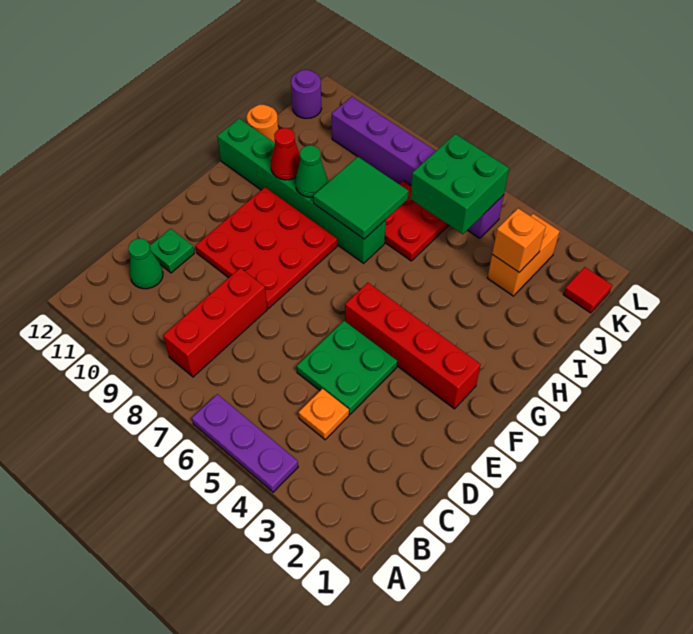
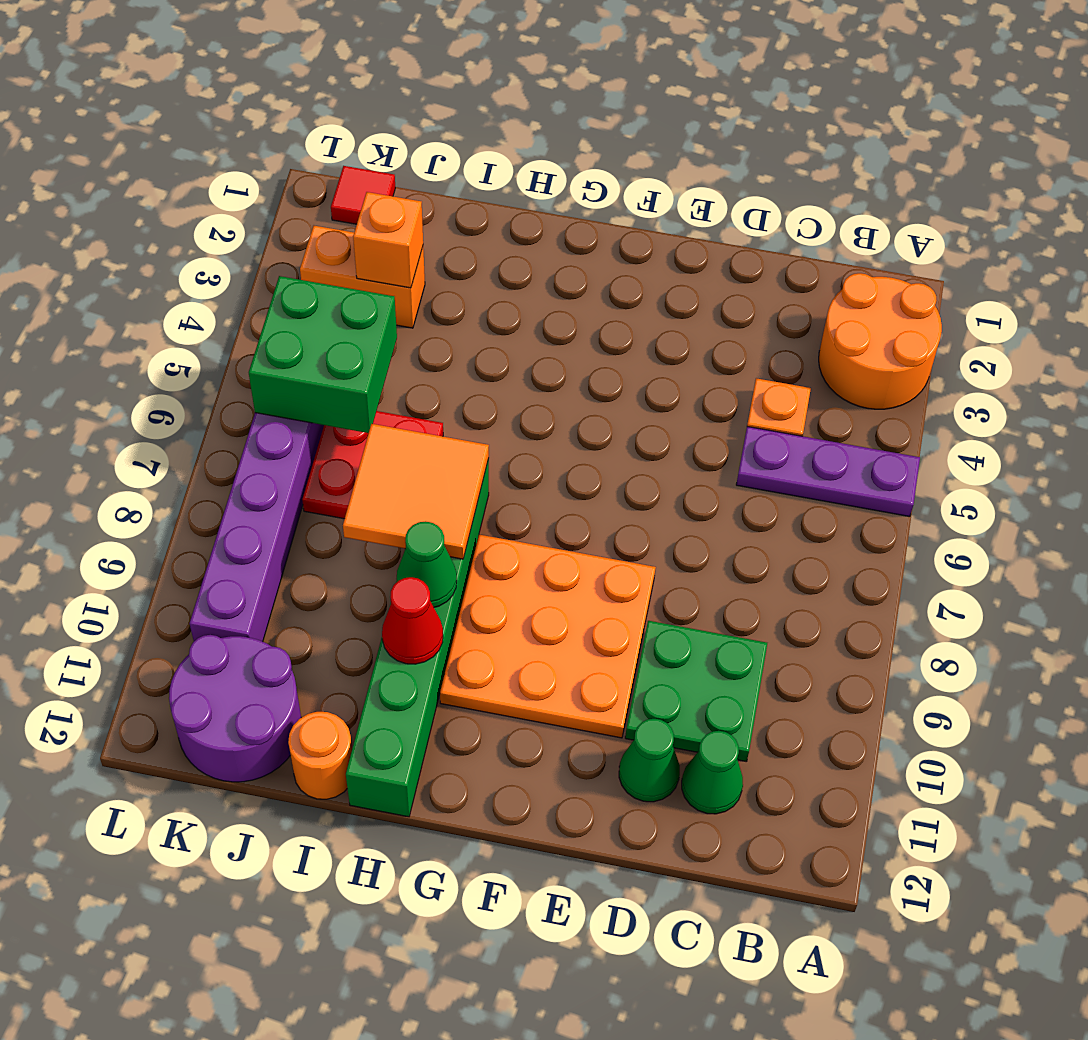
none -> orange round brick A2:B3 level 1
purple plate A4:A6 level 1 -> purple plate A5:C5 level 1
red brick B8:D8 level 1 -> none
green plate D4:E5 level 1 -> green plate C9:D10 level 1
green plate D11 level 1 -> green cone D11 level 1
red plate E8:G10 level 1 -> orange plate E8:G10 level 1
red brick F2:F5 level 1 -> none
green tile H7:I8 level 2 -> orange tile H7:I8 level 2
purple round brick K12 level 1 -> purple round brick J11:K12 level 1

